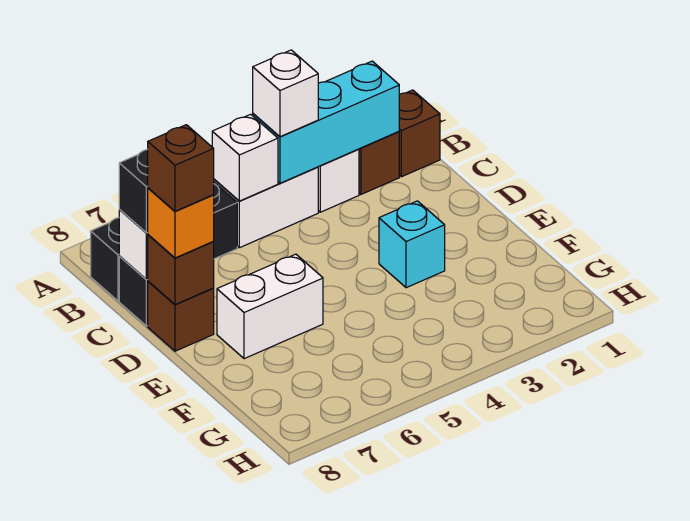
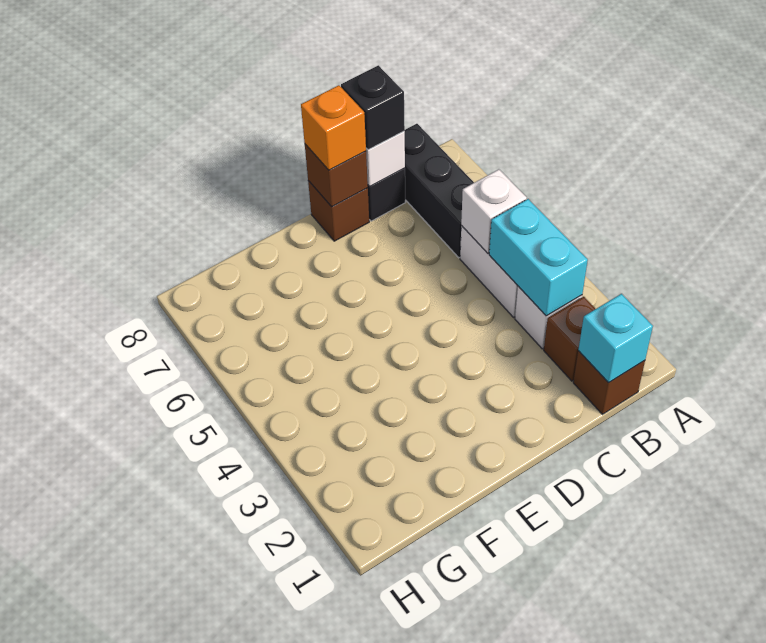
cyan brick B2:B4 level 2 -> cyan brick B3:B4 level 2
white brick B4 level 3 -> none
brown brick D8 level 4 -> none
cyan brick E3 level 1 -> cyan brick B1 level 2
white brick E6:E7 level 1 -> none

